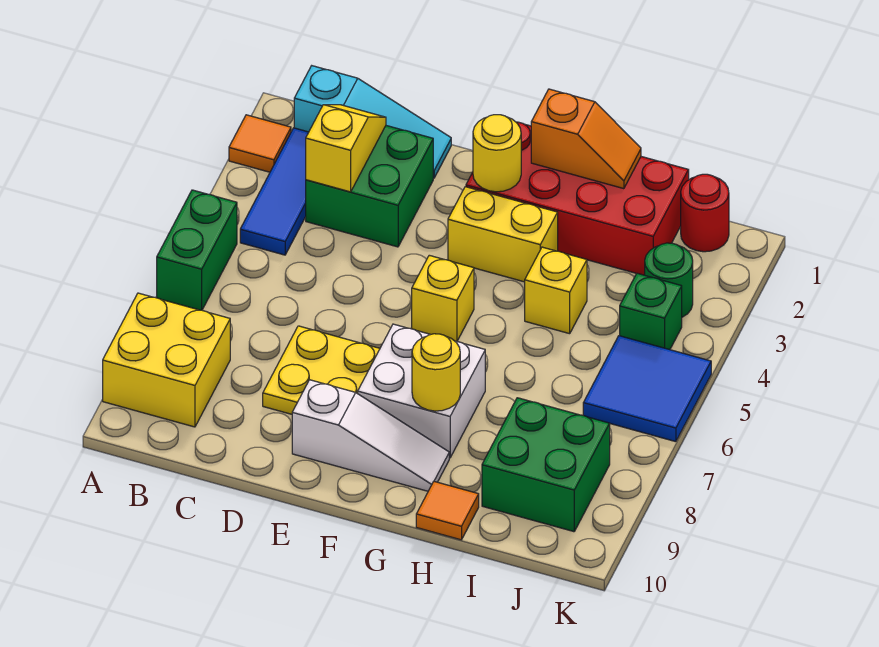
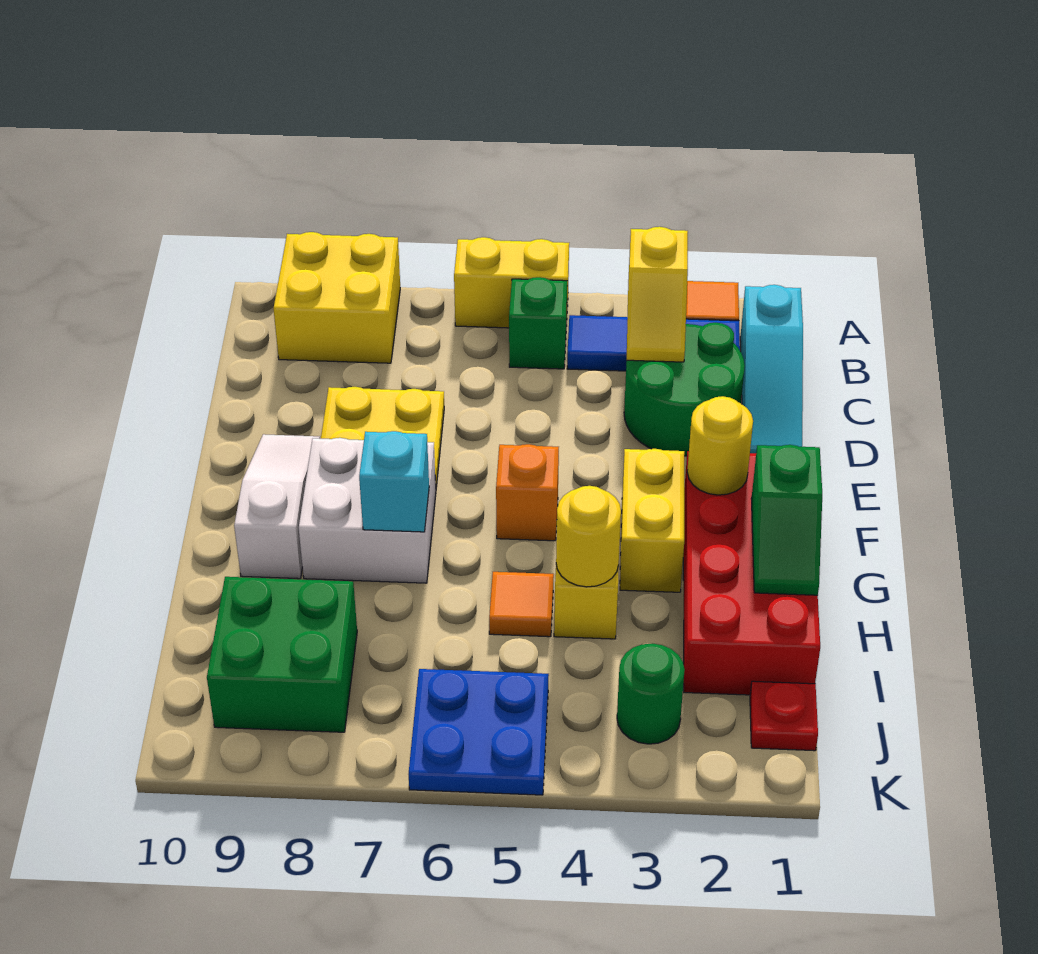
green brick A5:A6 level 1 -> yellow brick A5:A6 level 1
green brick C2:D3 level 1 -> green round brick C2:D3 level 1
yellow slope C2:C3 level 2 top 3 -> yellow slope B3:C3 level 2 top B
white slope E9:G9 level 1 top E -> white slope E9:G9 level 1 top G
yellow brick F5 level 1 -> orange brick F5 level 1
orange slope G1:H1 level 2 top G -> green slope G1:H1 level 2 top G
none -> cyan brick G7 level 2
yellow round brick G8 level 2 -> yellow round brick H4 level 2
orange tile H10 level 1 -> orange tile H5 level 1
red round brick J1 level 1 -> red plate J1 level 1
green brick J4 level 1 -> green brick B5 level 1
blue tile J5:K6 level 1 -> blue plate J5:K6 level 1

